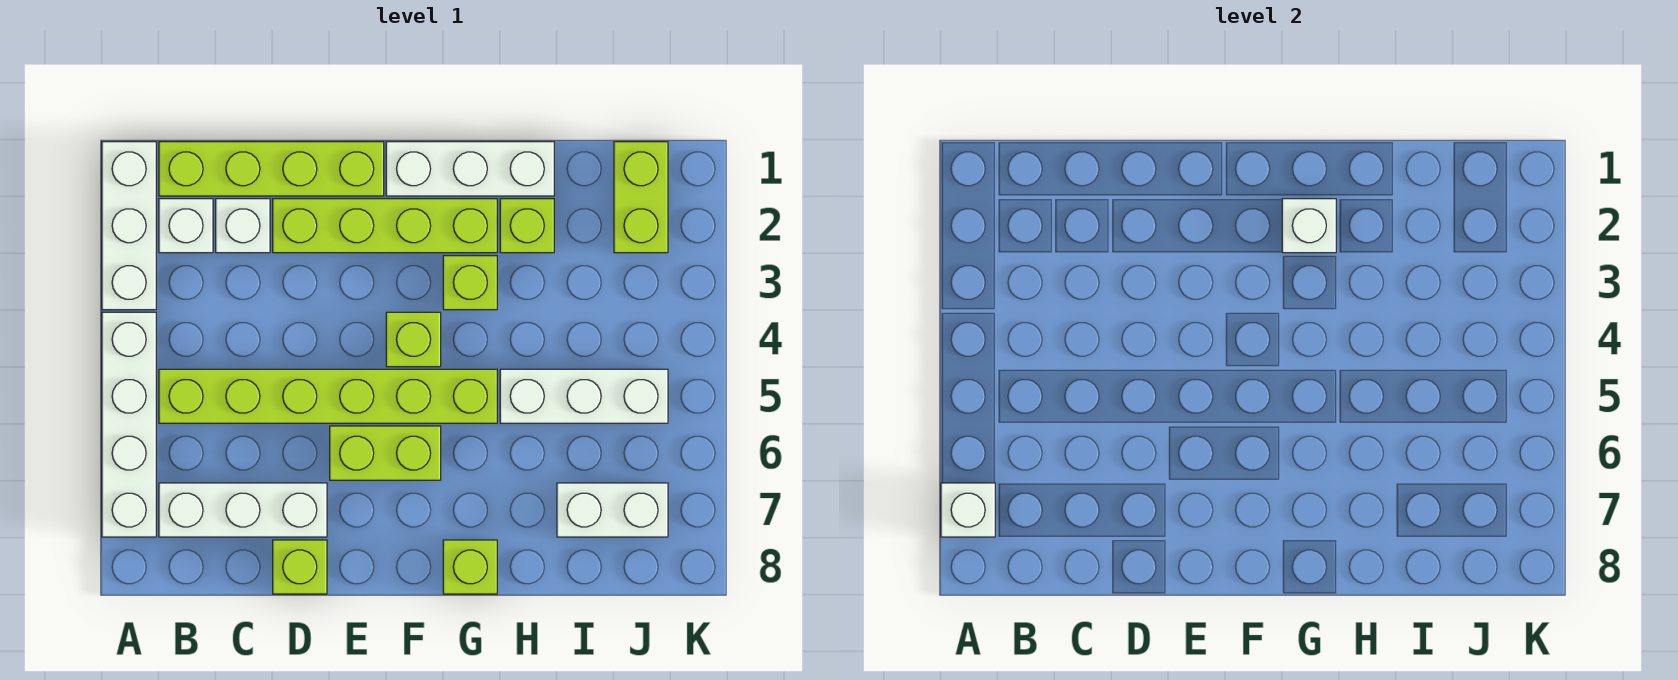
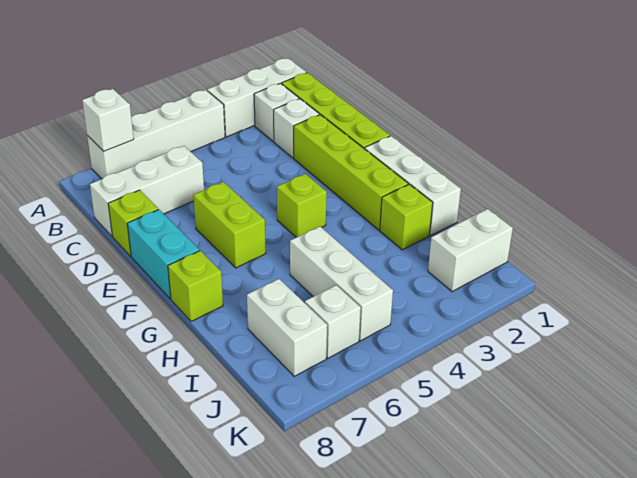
lime brick B5:G5 level 1 -> none
white brick B7:D7 level 1 -> white brick C6:C8 level 1
none -> cyan brick E8:F8 level 1
white brick G2 level 2 -> white brick J6 level 1
lime brick G3 level 1 -> none
lime brick J1:J2 level 1 -> white brick J1:J2 level 1

